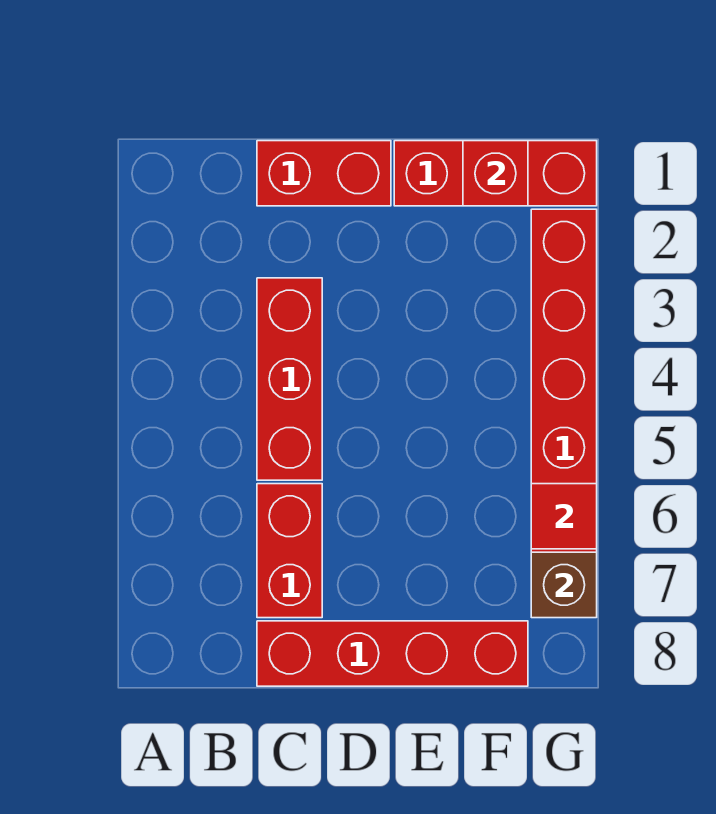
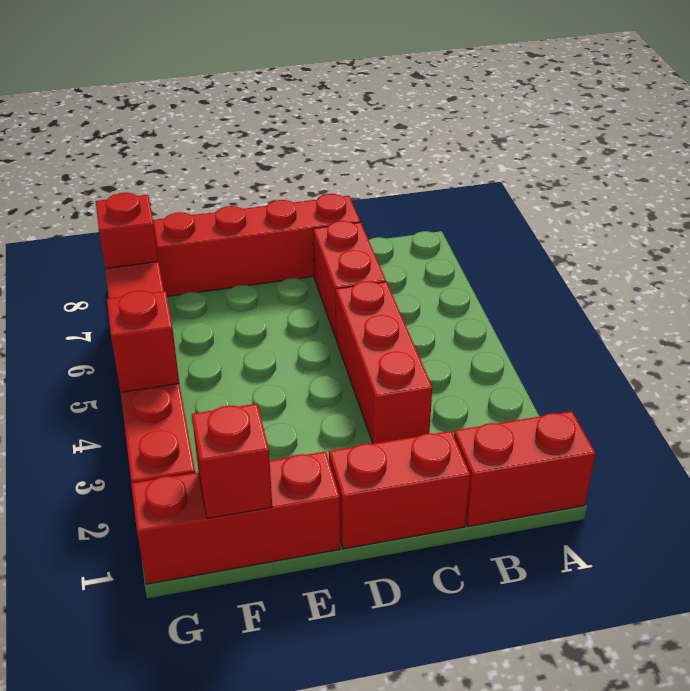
none -> red brick A1:B1 level 1
none -> red brick G4 level 2
brown brick G7 level 2 -> red brick G7 level 2

